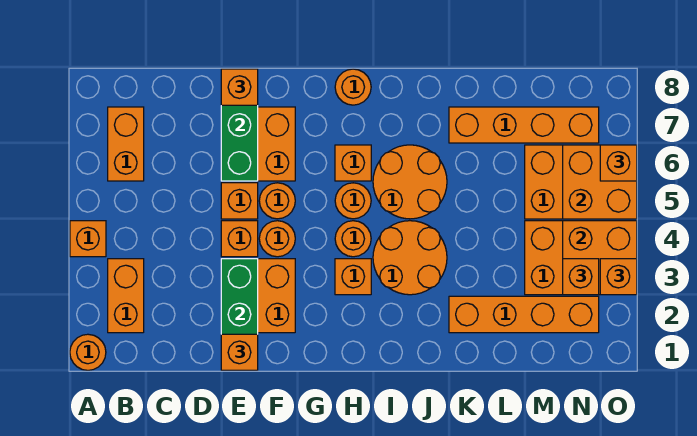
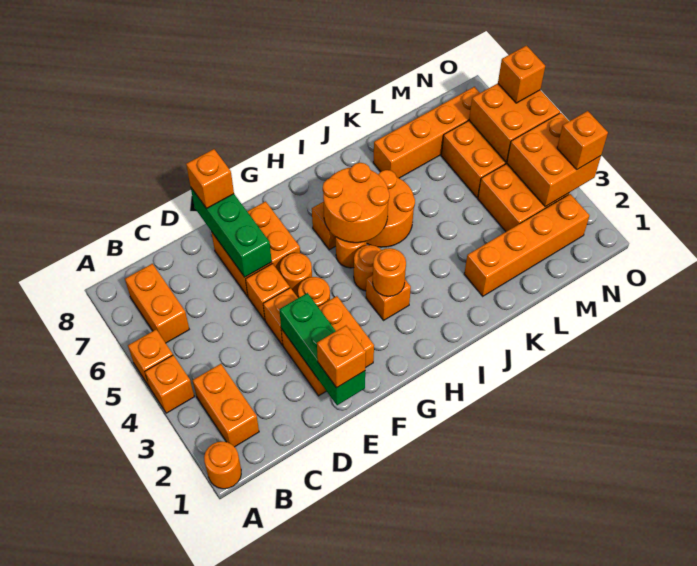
orange round brick H8 level 1 -> orange round brick H3 level 2
orange round brick I3:J4 level 1 -> orange round brick H5:I6 level 2
orange brick N3 level 3 -> orange brick A5 level 1

